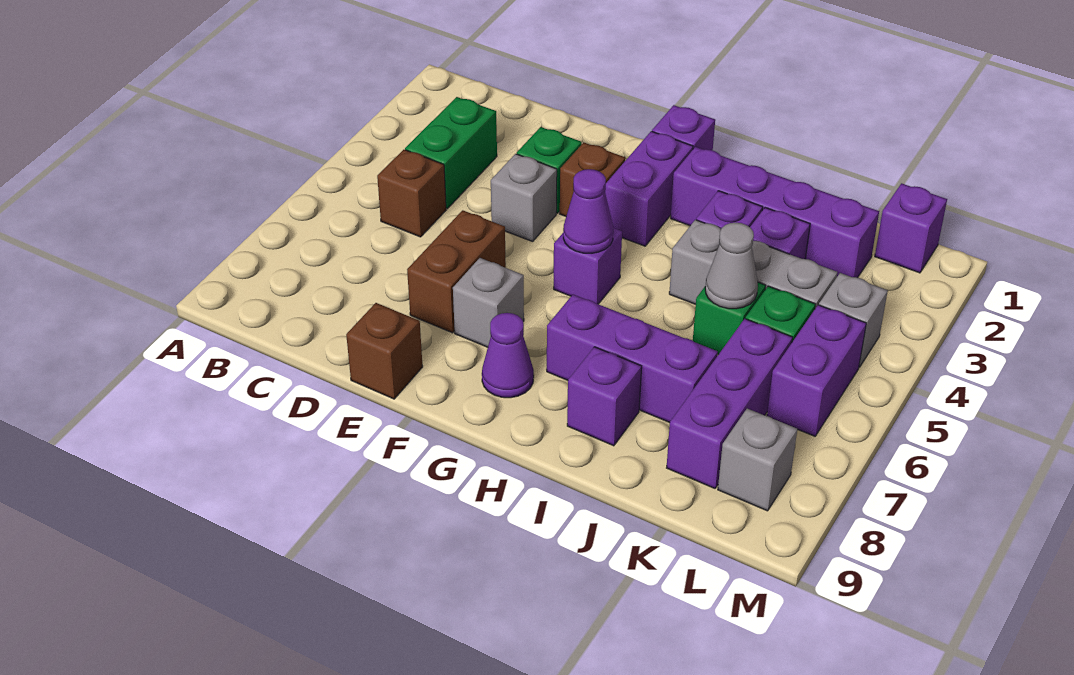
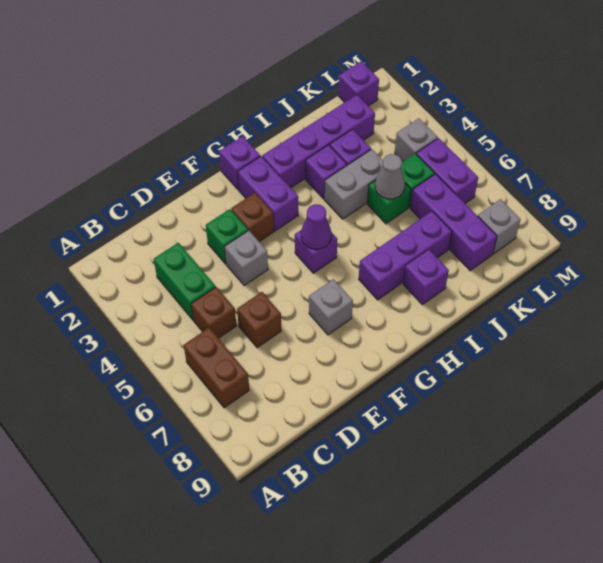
brown brick E6:E7 level 1 -> brown brick B6:B7 level 1
brown brick E9 level 1 -> brown brick D6 level 1
purple cone G8 level 1 -> none
grey brick I4:K4 level 1 -> grey brick I4:J4 level 1

